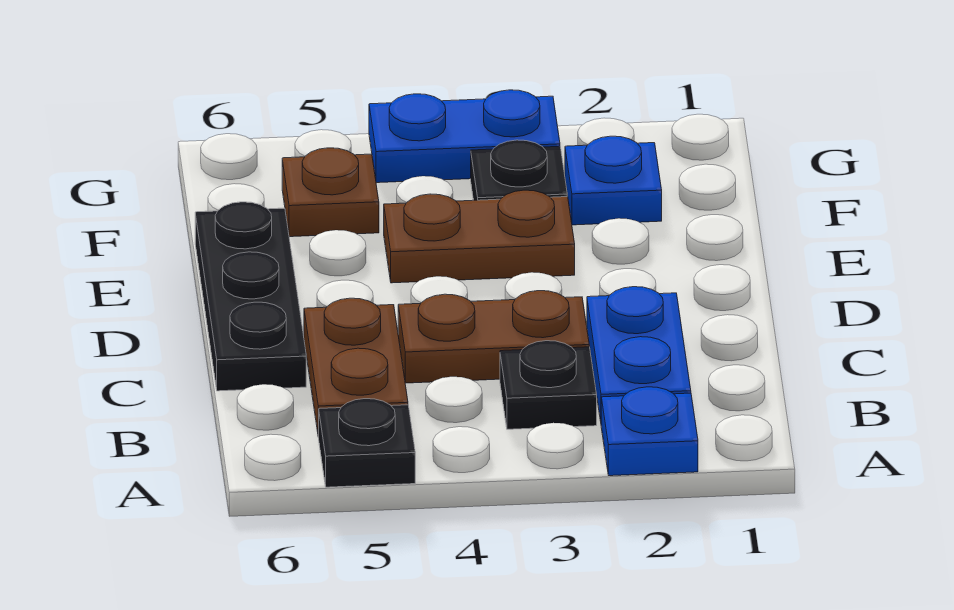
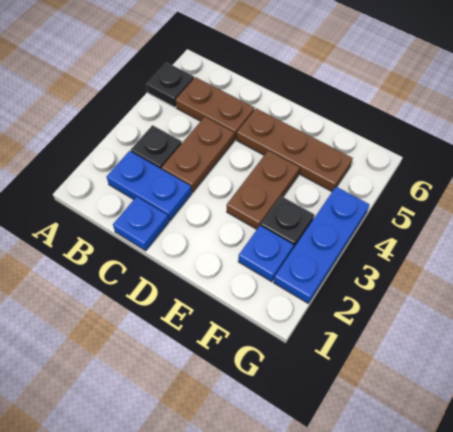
blue plate A2 level 1 -> blue plate C1 level 1
black plate C6:E6 level 1 -> none
brown plate F5 level 1 -> brown plate D5:F5 level 1
blue plate G3:G4 level 1 -> blue plate G2:G4 level 1

